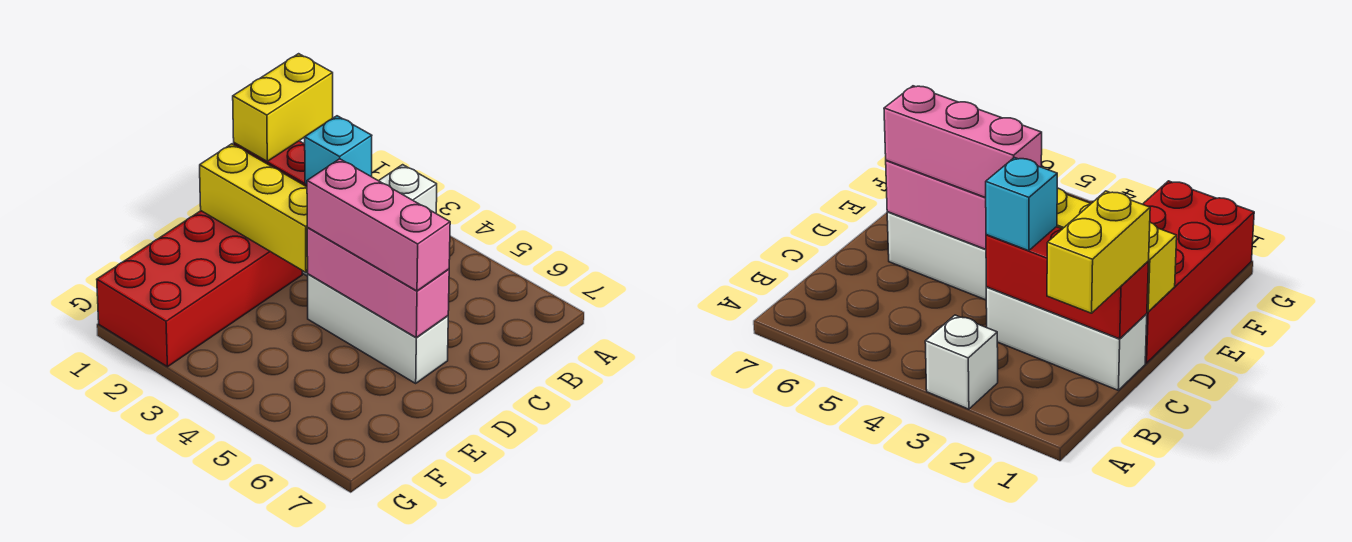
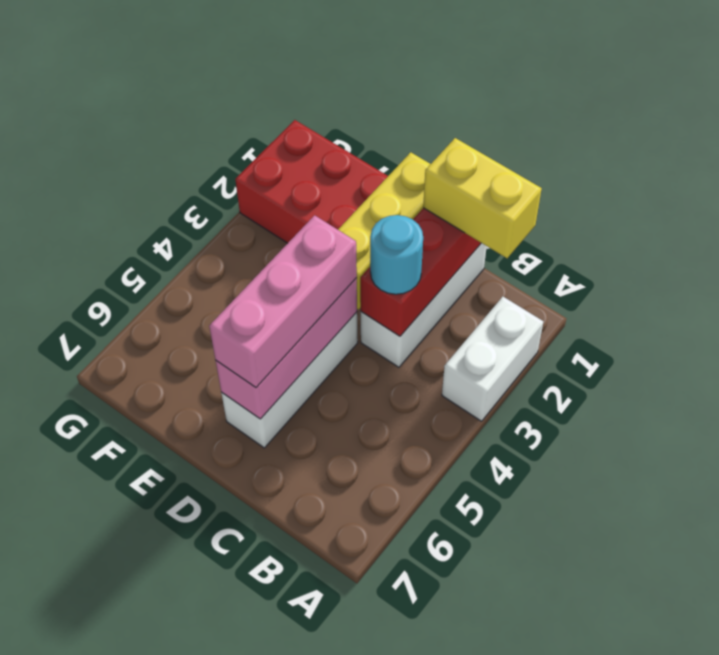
white brick A3 level 1 -> white brick A2:A3 level 1
cyan brick C3 level 3 -> cyan round brick C3 level 3

